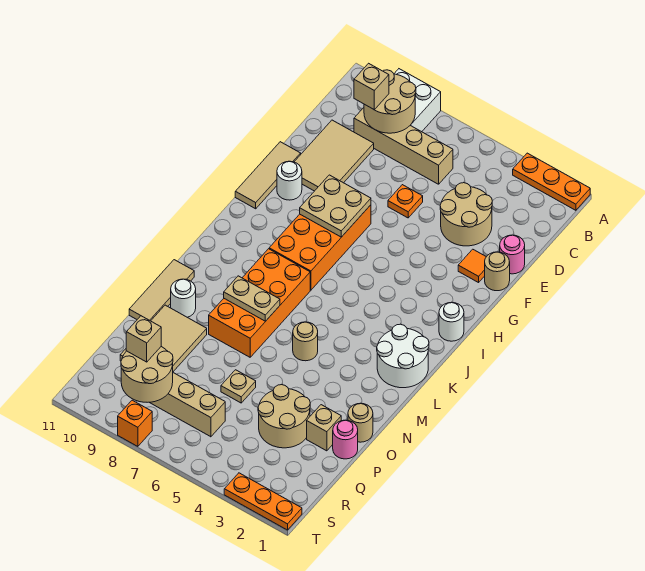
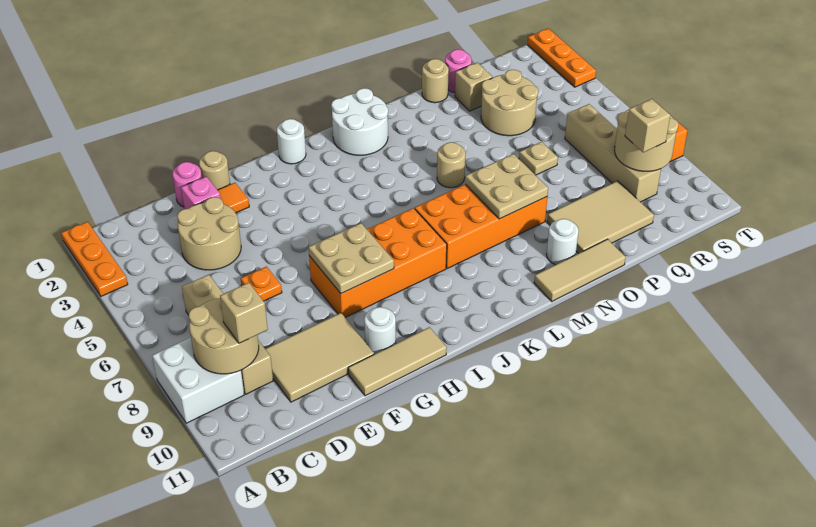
none -> pink brick E2 level 1
tan plate M7:M8 level 2 -> tan plate M7:N8 level 2

